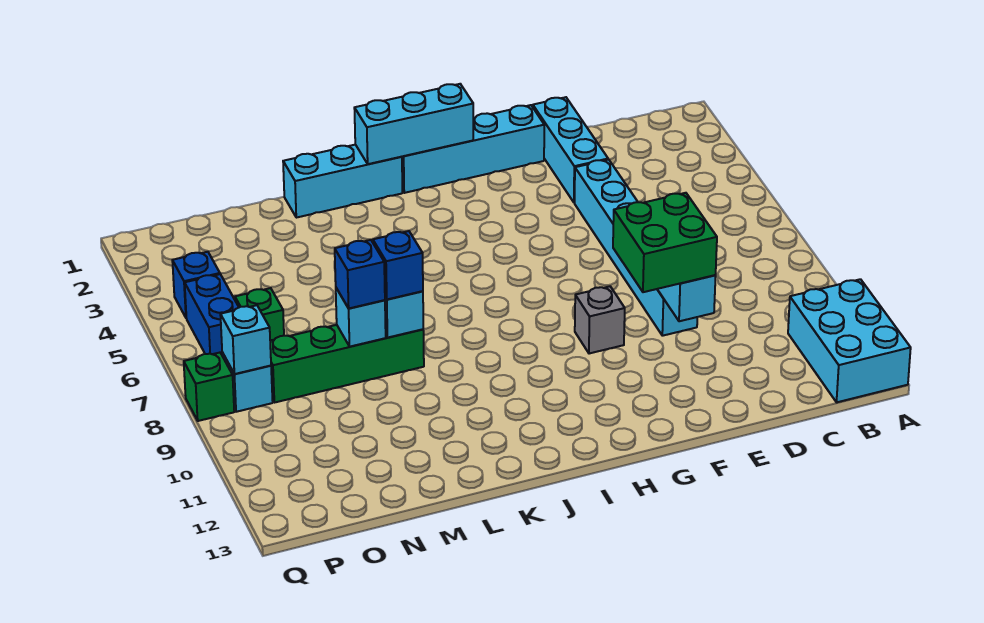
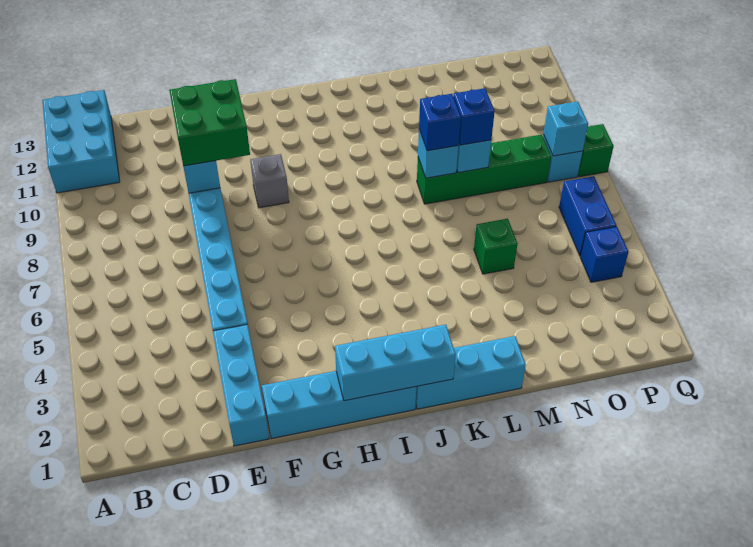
green brick O6 level 1 -> green brick M5 level 1

